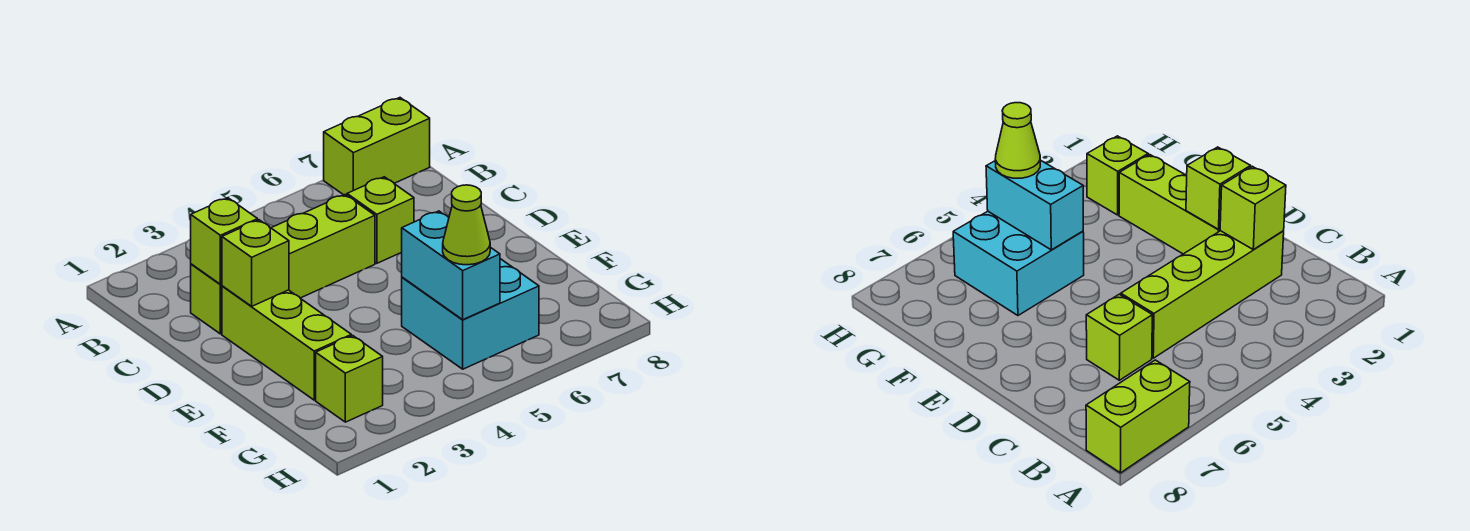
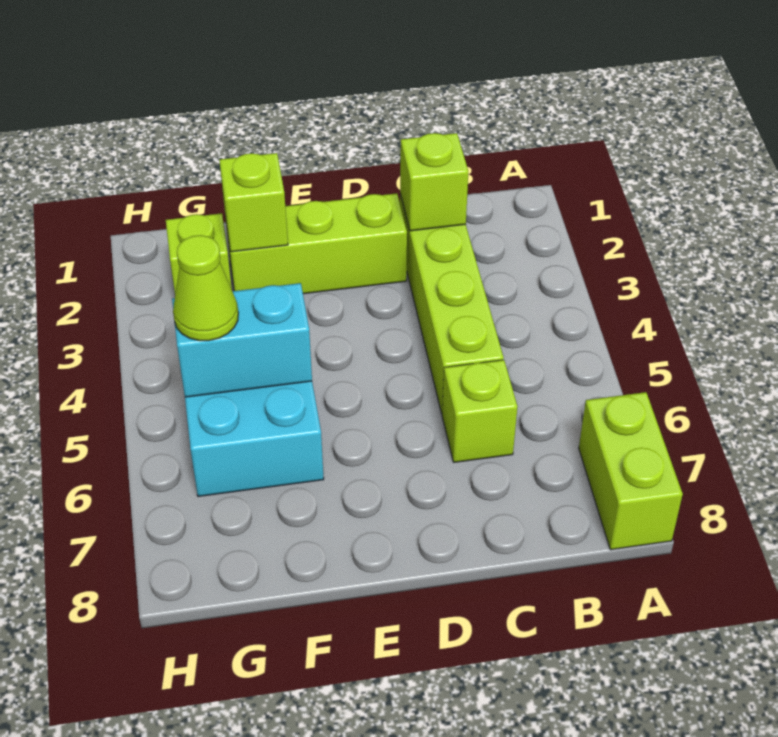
lime brick D2 level 2 -> lime brick F2 level 2

